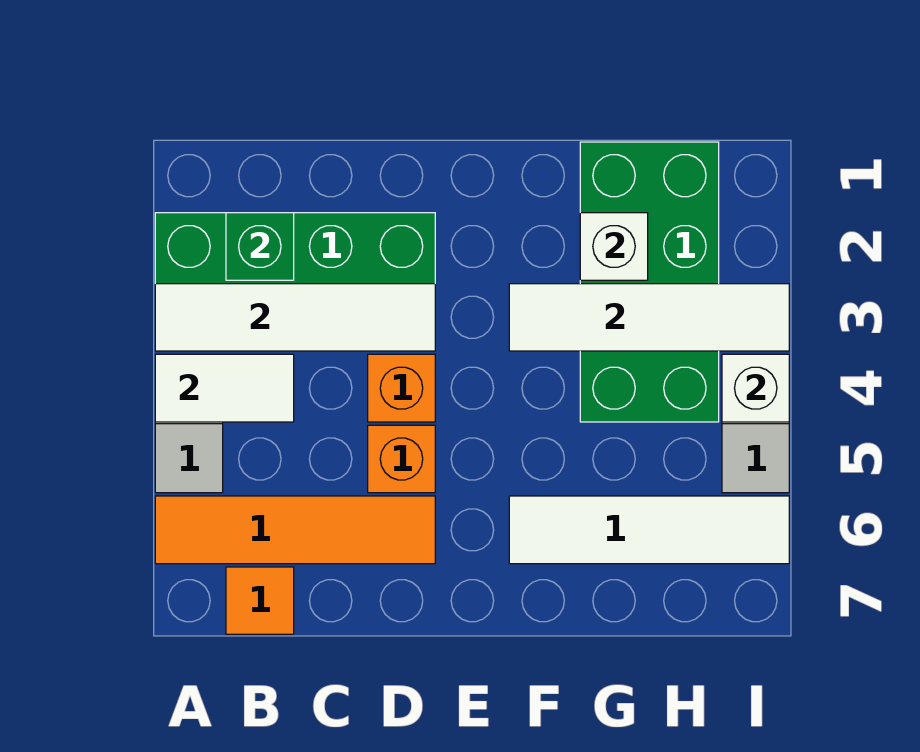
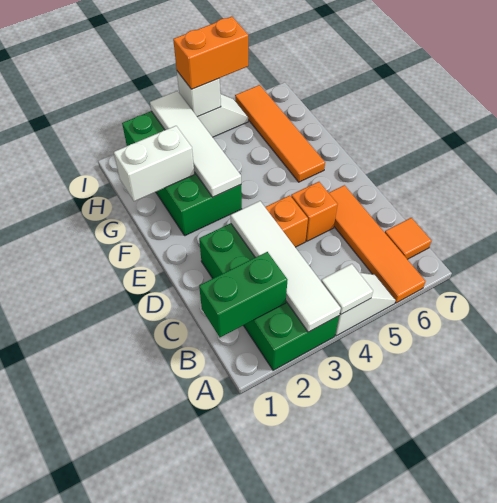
white tile A4:B4 level 2 -> white tile A4 level 2
green brick B2 level 2 -> green brick B1:B2 level 2
white tile F6:I6 level 1 -> orange tile F6:I6 level 1
green brick G1:H4 level 1 -> green brick F2:I3 level 1
white brick G2 level 2 -> white brick G1:G2 level 2
none -> orange brick I4:I5 level 3

